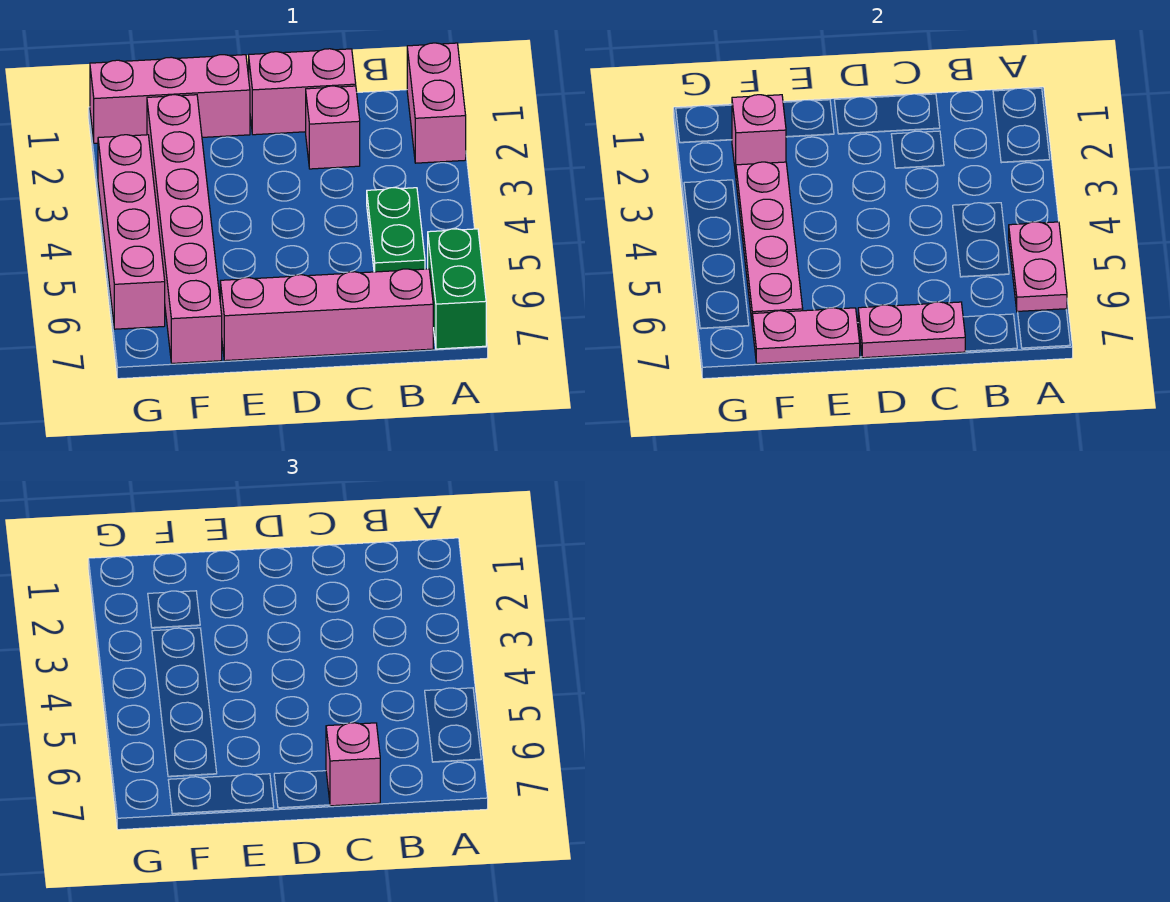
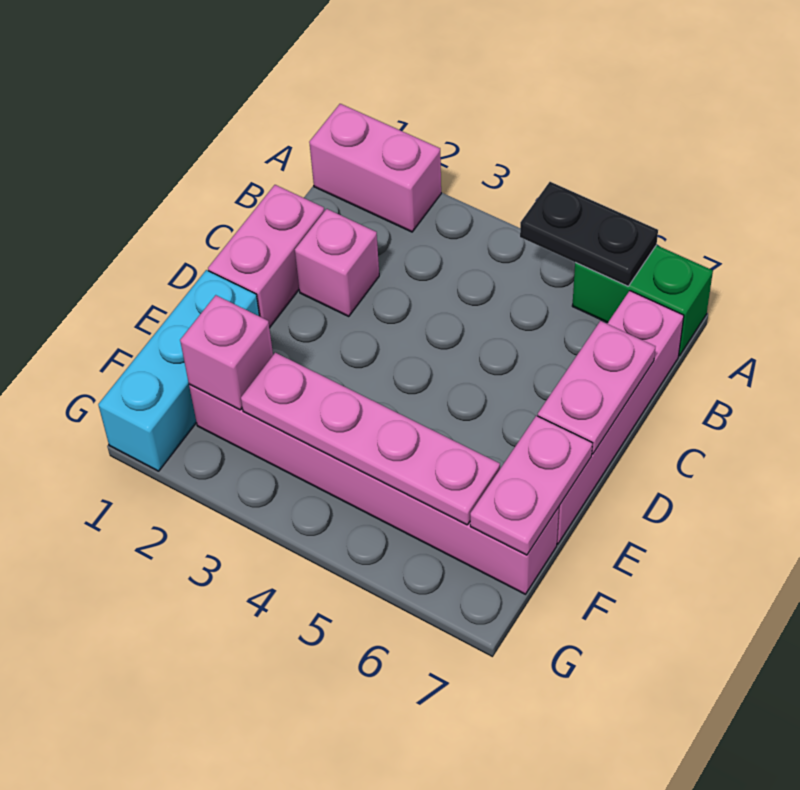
pink plate A5:A6 level 2 -> black plate A5:A6 level 2
green plate B4:B5 level 1 -> none
pink brick C7 level 3 -> none
pink brick E1:G1 level 1 -> cyan brick E1:G1 level 1
pink brick G3:G6 level 1 -> none

